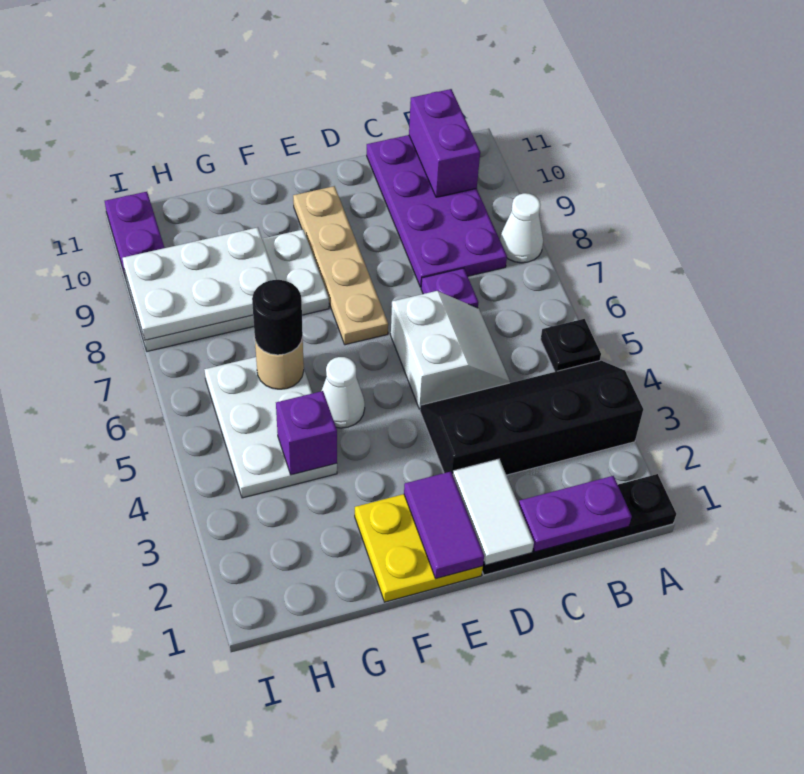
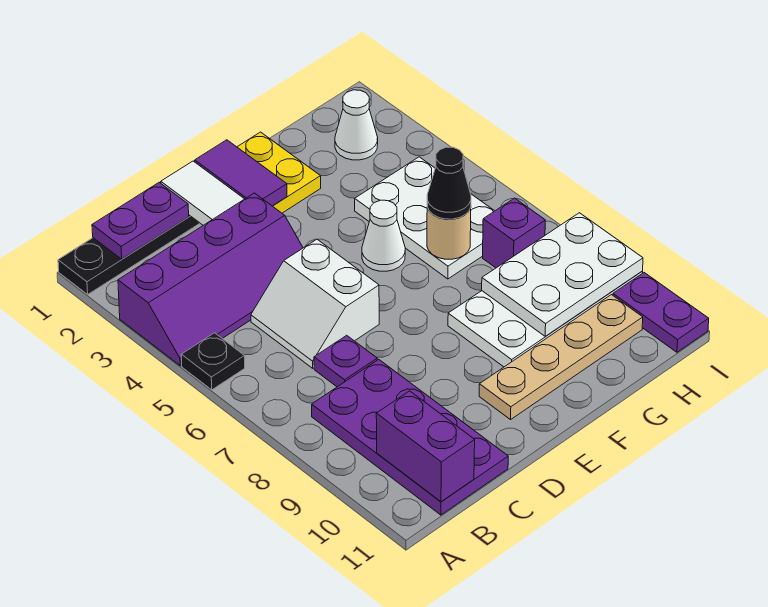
black slope A3:D4 level 1 top 3 -> purple slope A3:D4 level 1 top 3
white cone A8 level 1 -> white cone H2 level 1
tan plate E7:E10 level 1 -> tan plate E10:H10 level 1
purple brick G4 level 2 -> purple brick H7 level 1
black round brick G6 level 3 -> black cone G6 level 3

